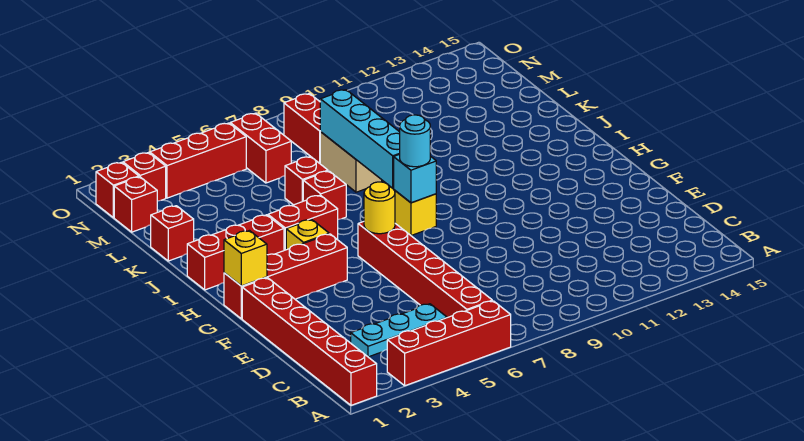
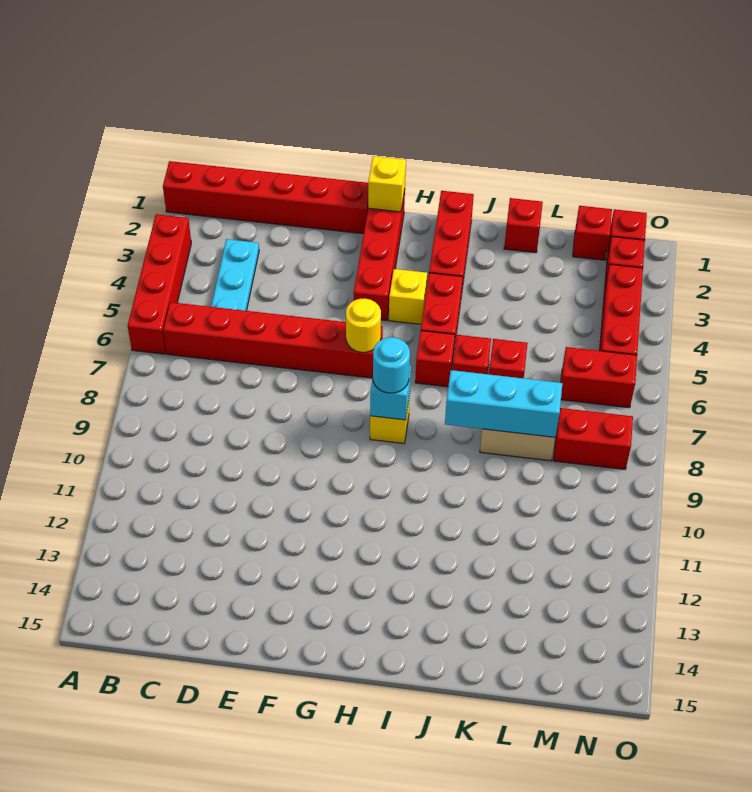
none -> red brick I6 level 1
cyan brick I8:L8 level 2 -> cyan brick J8:L8 level 2

